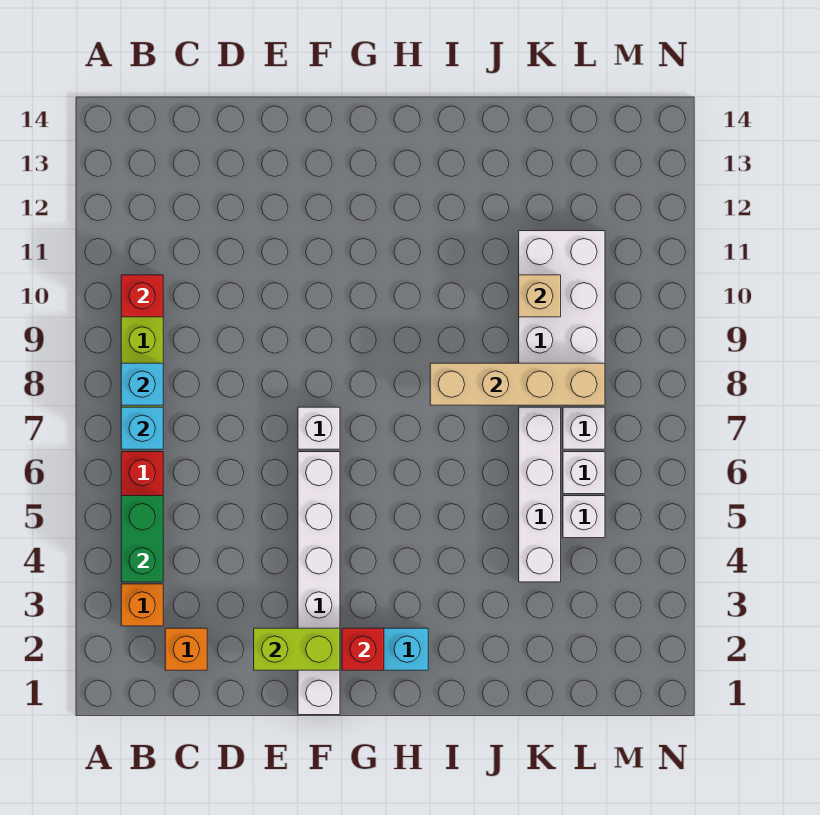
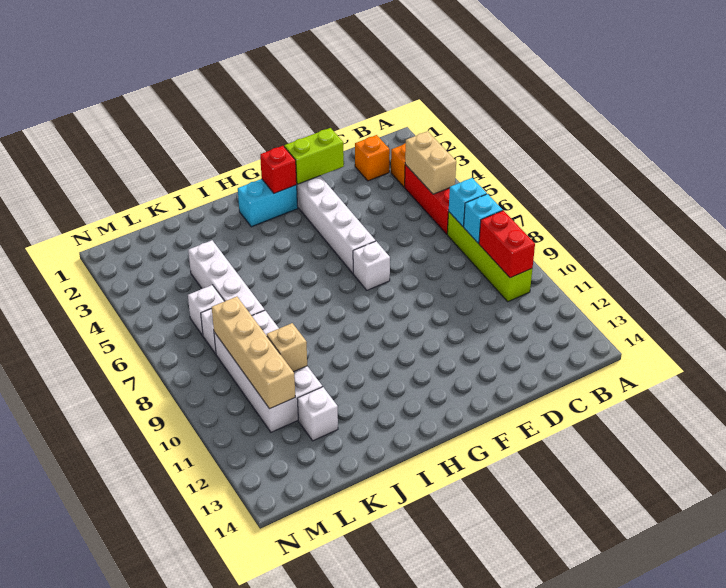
green brick B4:B5 level 2 -> tan brick B4:B5 level 2
red brick B10 level 2 -> red brick B9:B10 level 2
tan brick I8:L8 level 2 -> tan brick L8:L11 level 2
white brick L5 level 1 -> white brick K12 level 1

